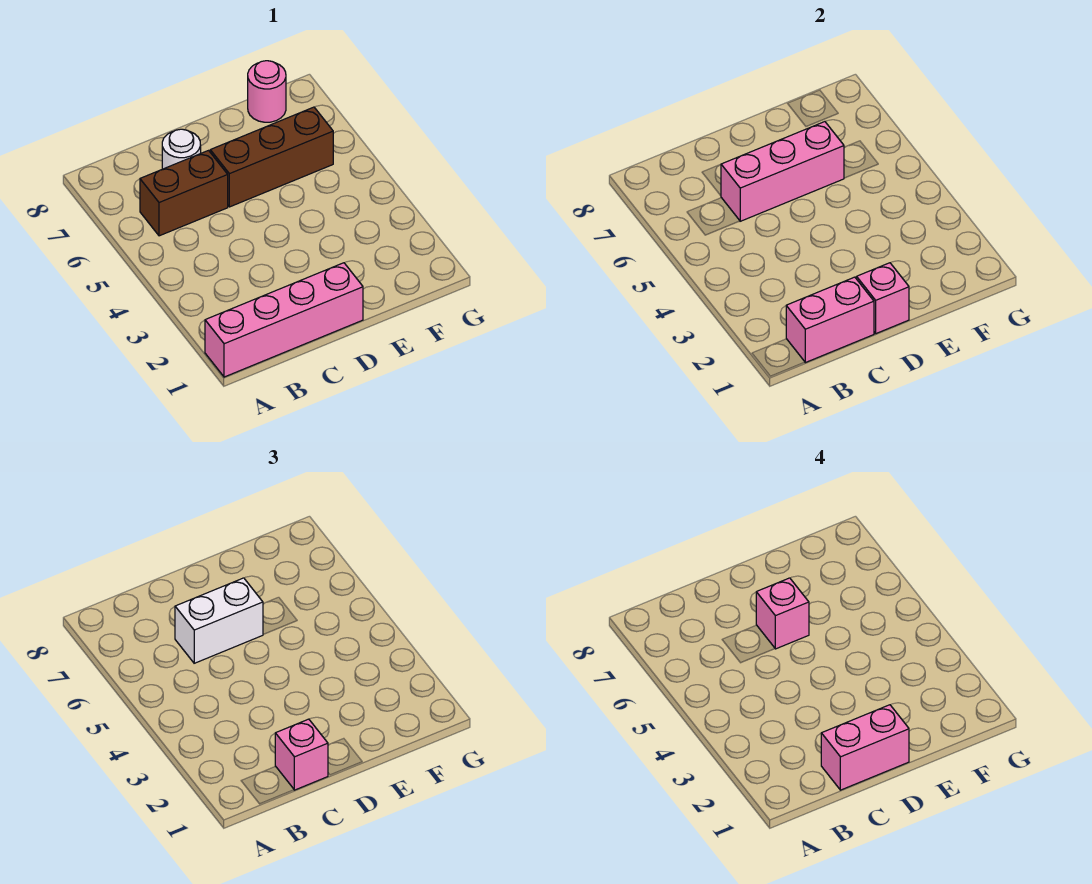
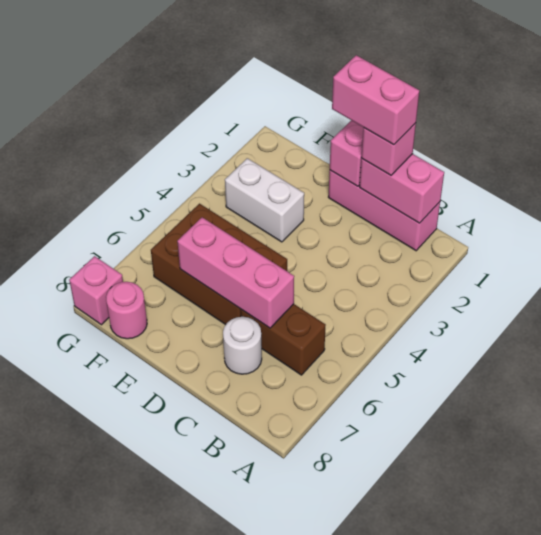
pink brick A1:D1 level 1 -> pink brick B1:D1 level 1
white brick C6:D6 level 3 -> white brick E3:F3 level 1
brown brick D6:F6 level 1 -> brown brick D5:F6 level 1
pink brick D6 level 4 -> pink brick G8 level 1

